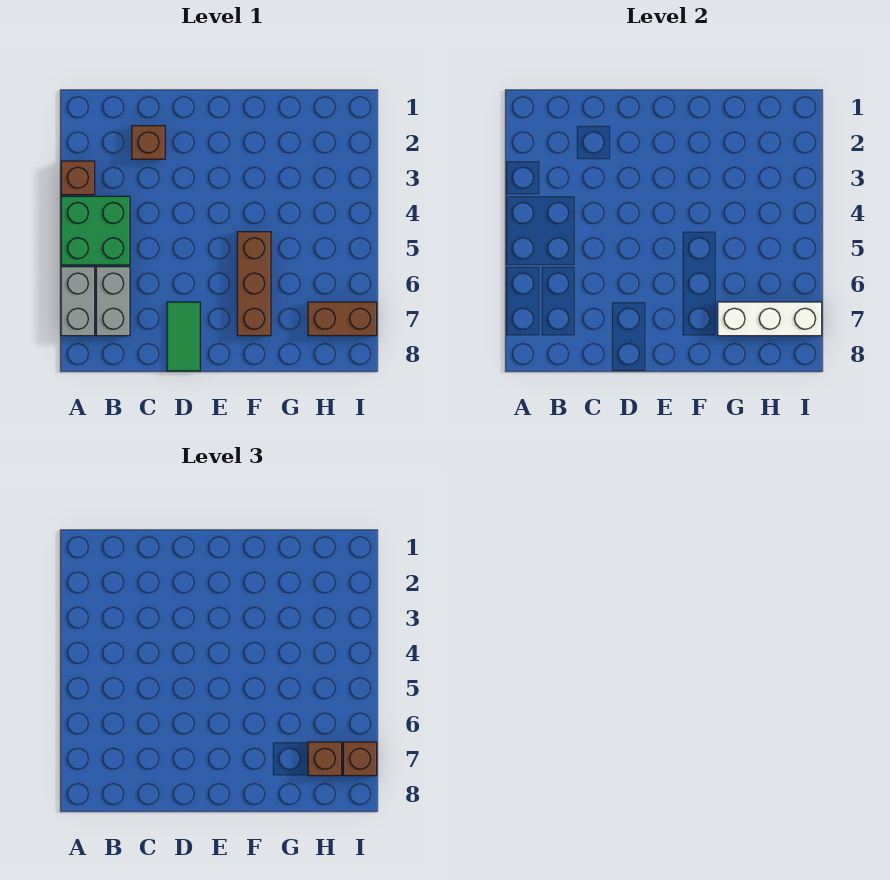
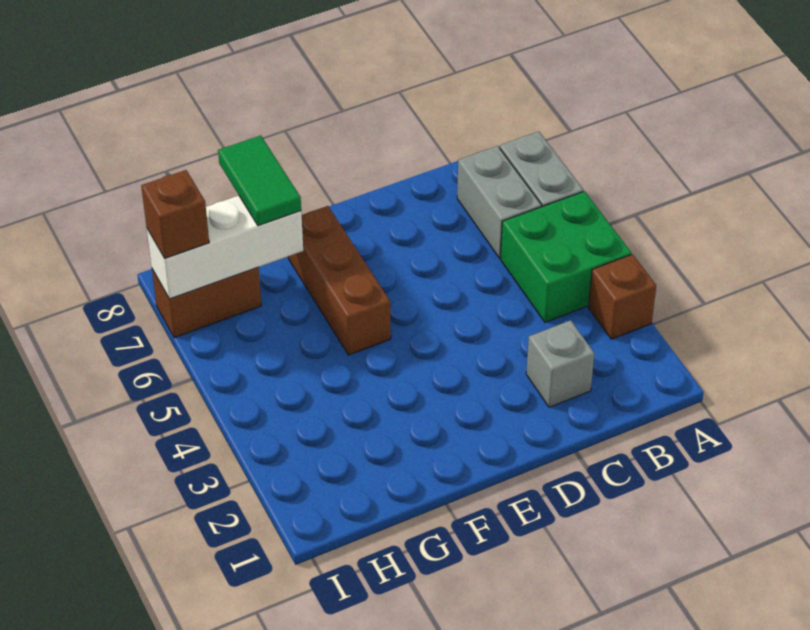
brown brick C2 level 1 -> grey brick C2 level 1
green tile D7:D8 level 1 -> green tile G7:G8 level 3
brown brick H7 level 3 -> none

